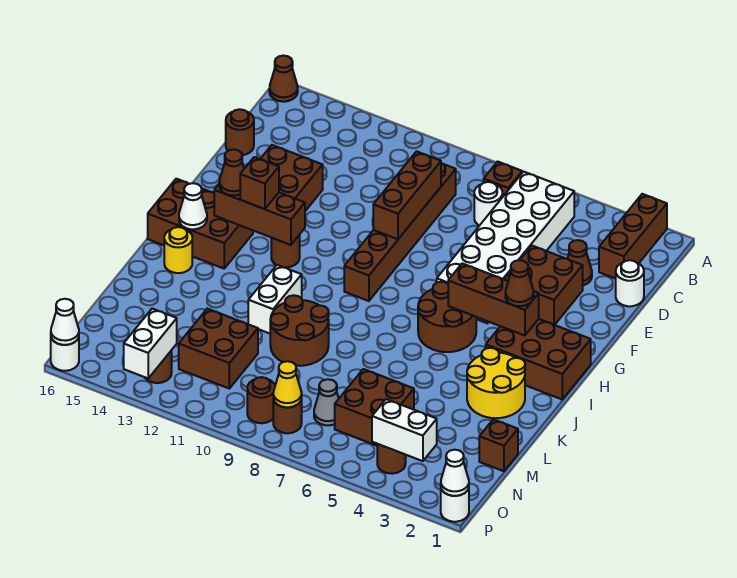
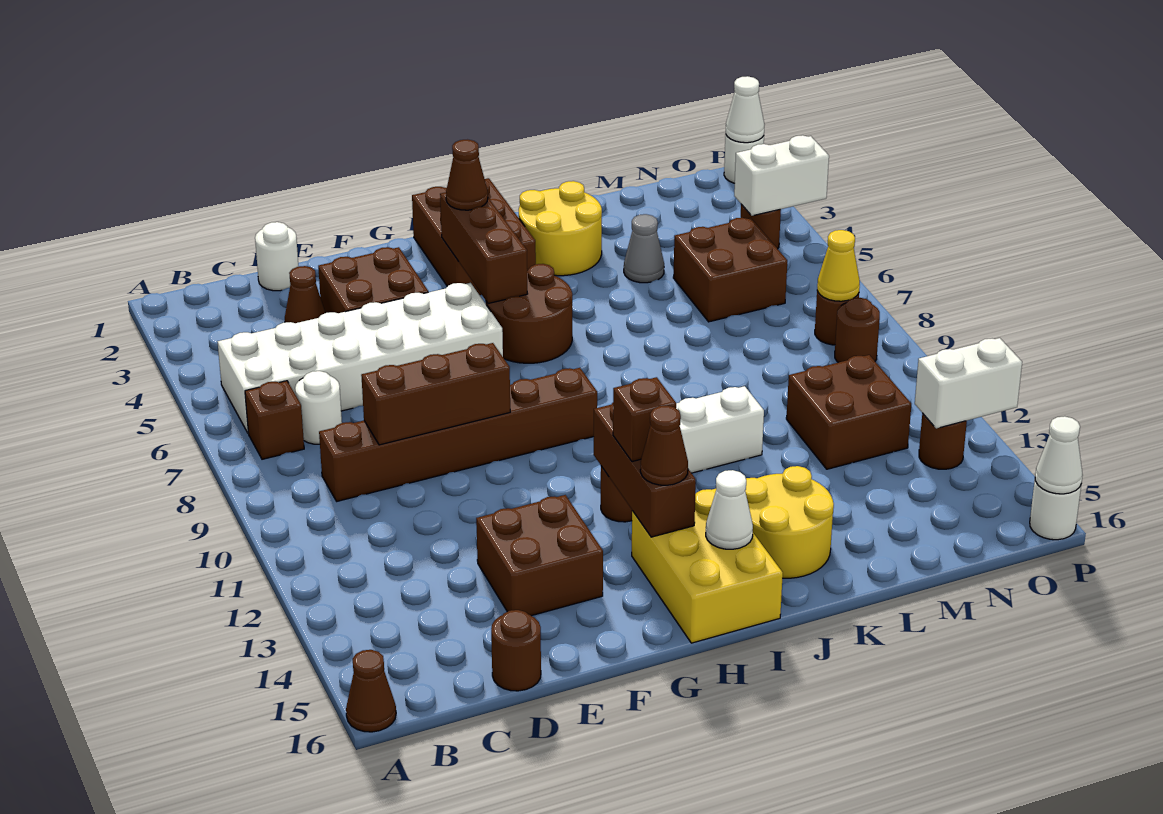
brown brick A2:C2 level 1 -> none
brown brick H14:I16 level 1 -> yellow brick H14:I16 level 1
yellow round brick J15 level 1 -> yellow round brick J14:K15 level 1
brown round brick K9:L10 level 1 -> none
brown brick M1 level 1 -> none
grey cone N7 level 1 -> grey cone L4 level 1
white brick O3:O4 level 2 -> white brick O4:P4 level 2

